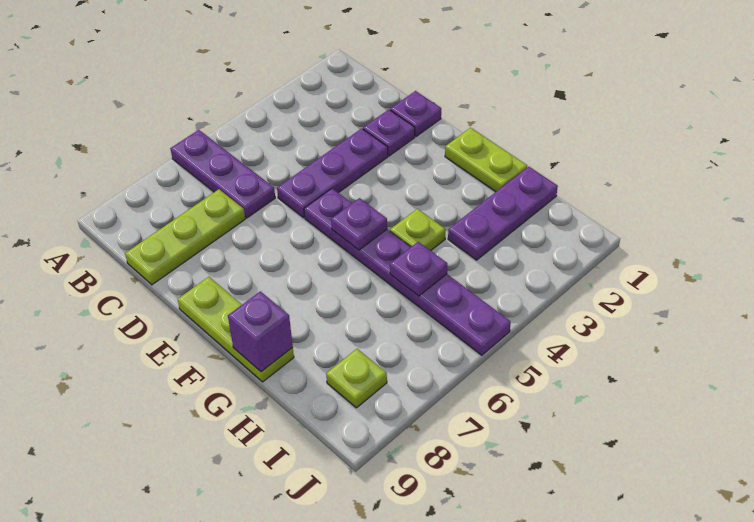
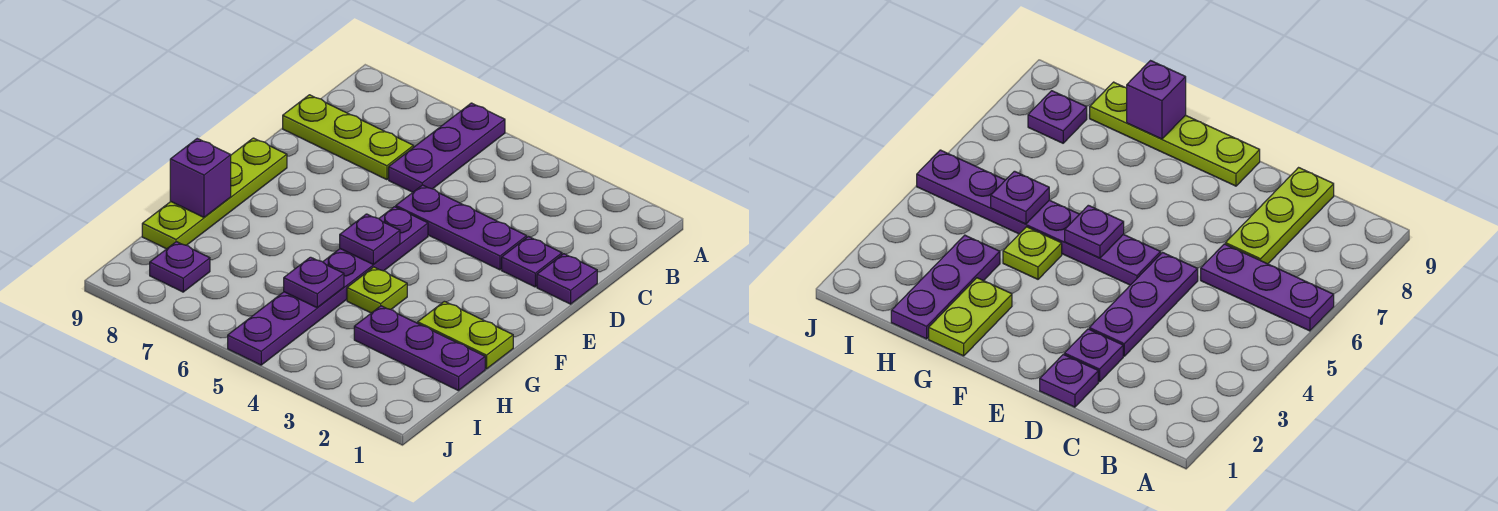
lime plate E9:G9 level 1 -> lime plate E9:H9 level 1
lime plate F1:G1 level 1 -> lime plate G1:G2 level 1
lime plate I8 level 1 -> purple plate I8 level 1

